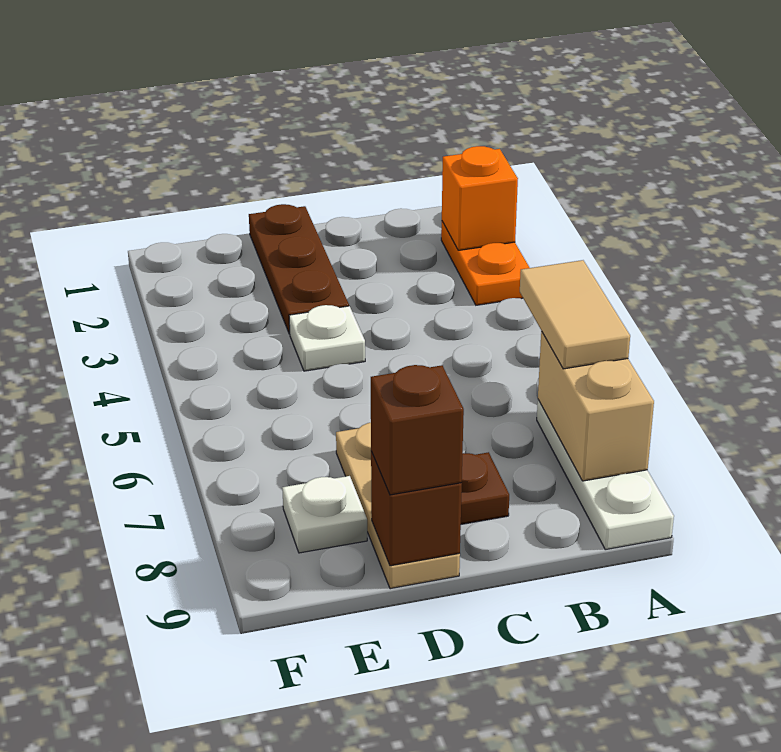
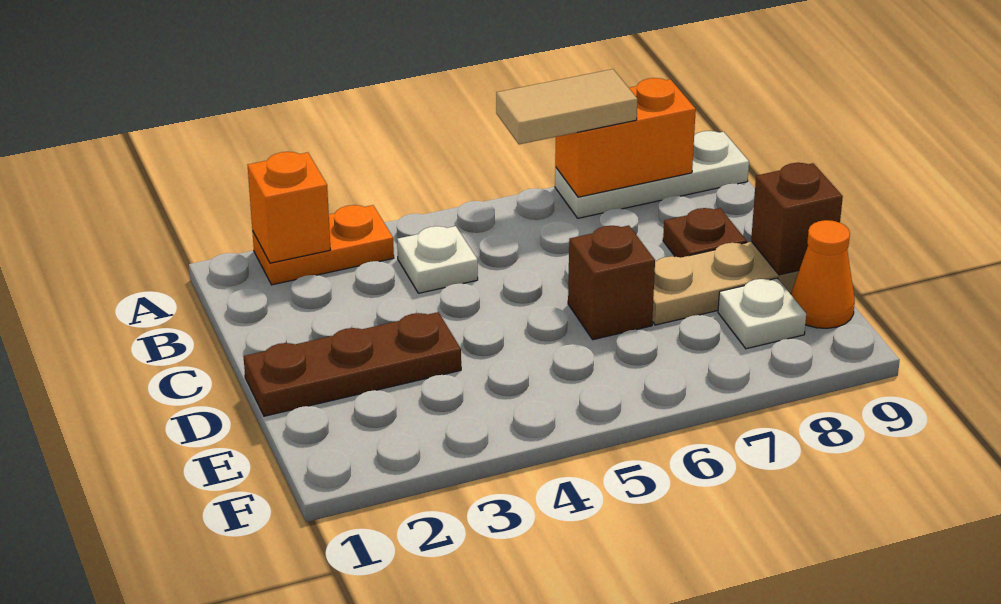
tan brick A7:A8 level 2 -> orange brick A7:A8 level 2
white plate D4 level 1 -> white plate B4 level 1
brown brick D9 level 3 -> brown brick D6 level 1
none -> orange cone E9 level 1

